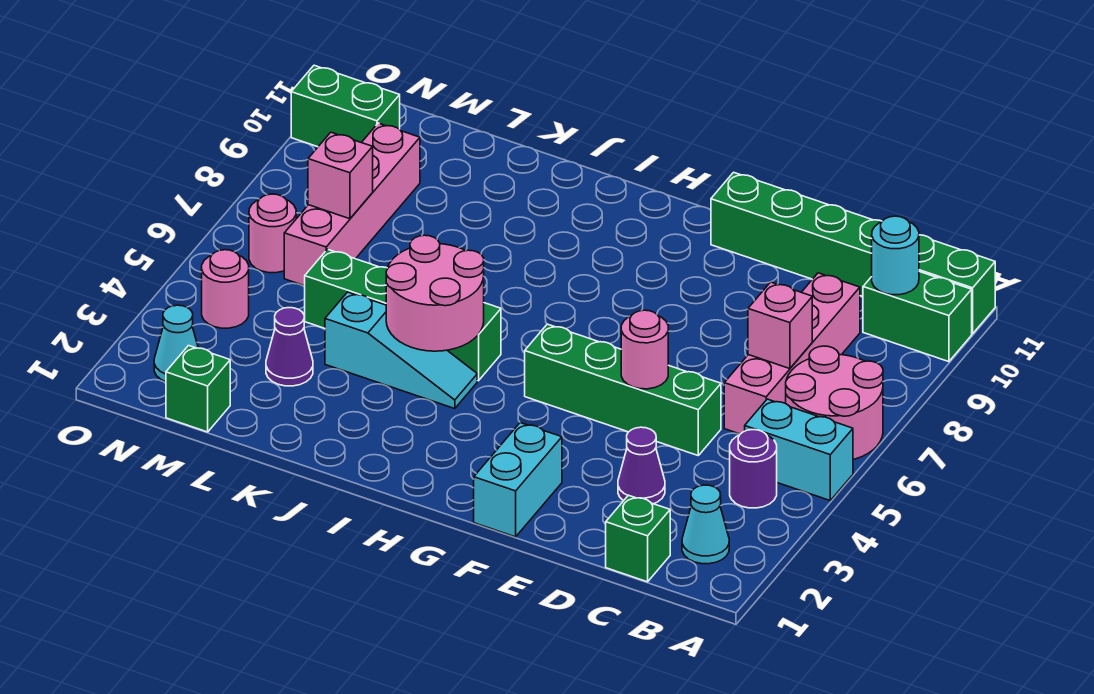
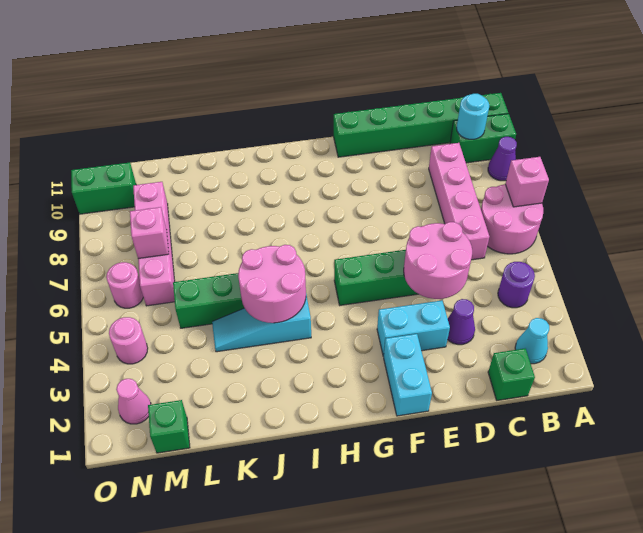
cyan brick A5:B5 level 1 -> cyan brick E3:F3 level 1
pink brick C7 level 2 -> pink brick A7 level 2
pink round brick E5 level 2 -> pink round brick D4:E5 level 2
cyan slope I4:K4 level 1 top K -> cyan slope I4:K4 level 1 top I
purple cone L3 level 1 -> purple cone A9 level 1
cyan cone N2 level 1 -> pink cone N2 level 1

